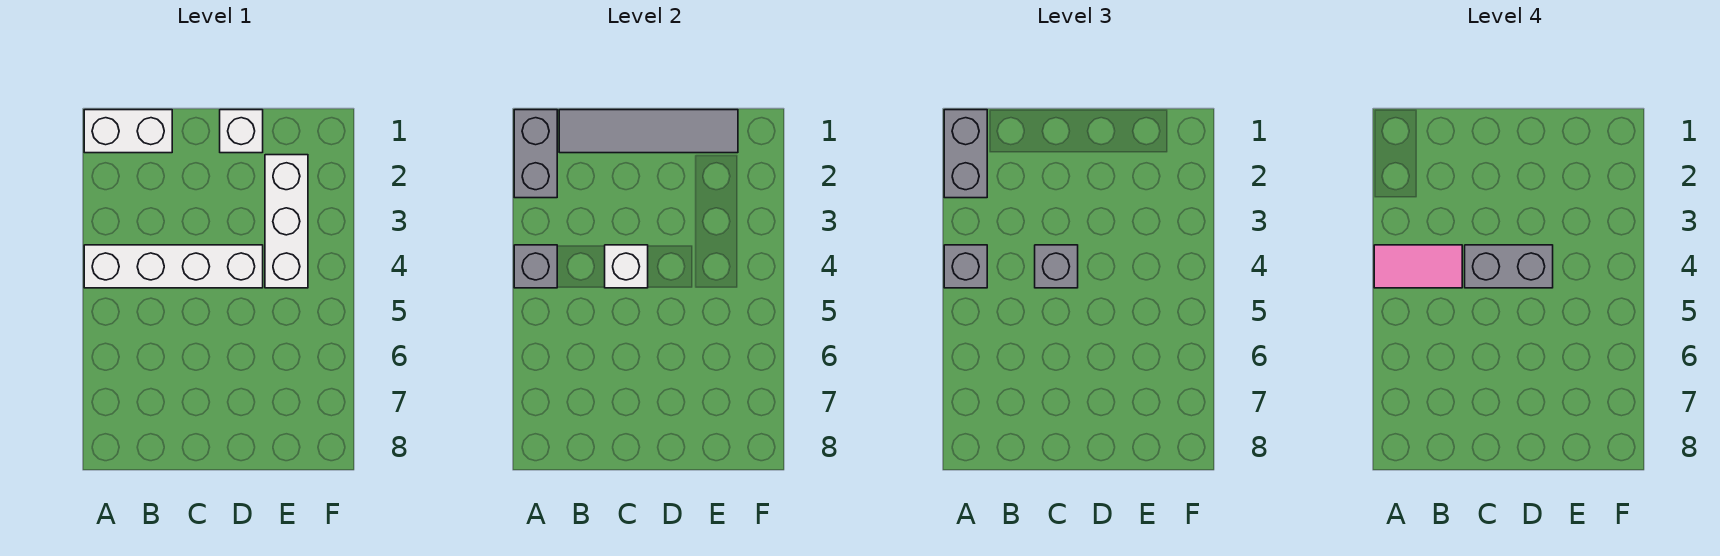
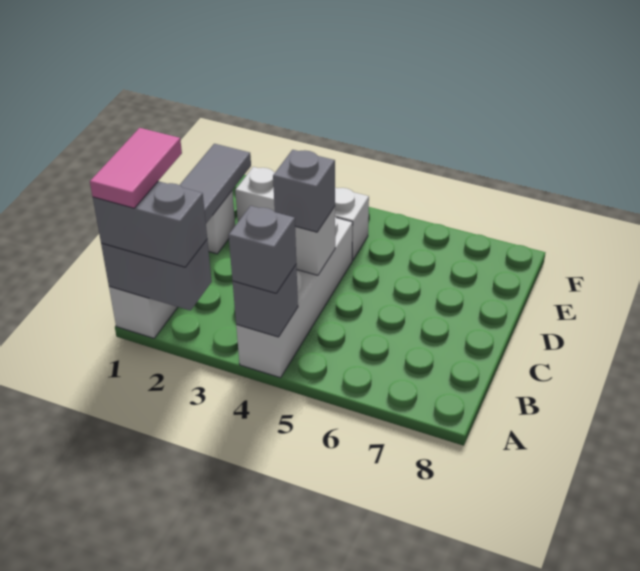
pink tile A4:B4 level 4 -> pink tile A1:B1 level 4
grey brick C4:D4 level 4 -> none

